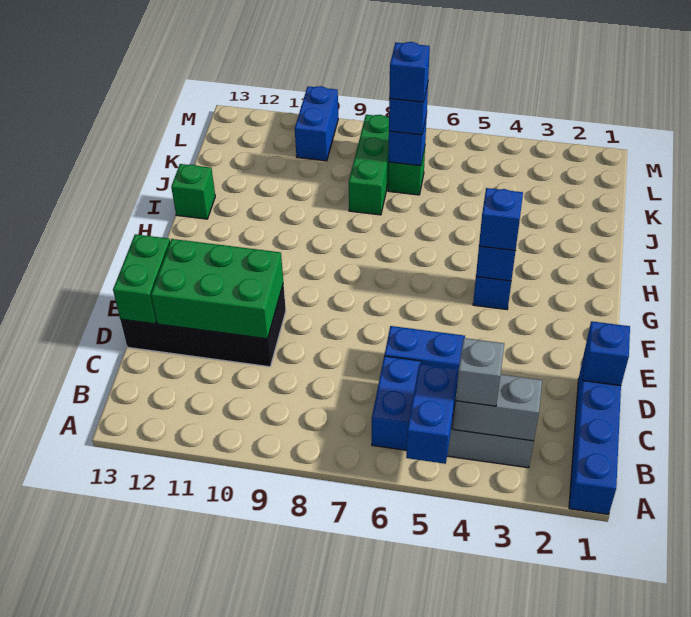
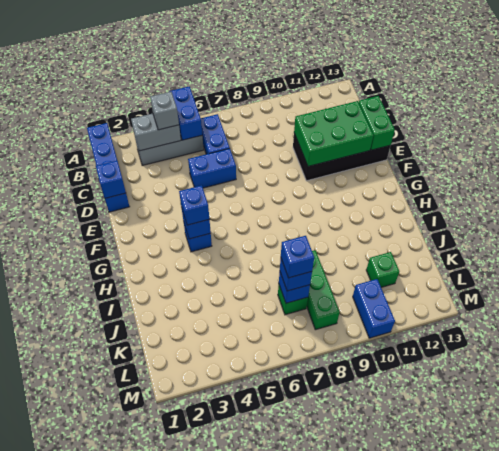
green brick I13 level 1 -> green brick K11 level 1

